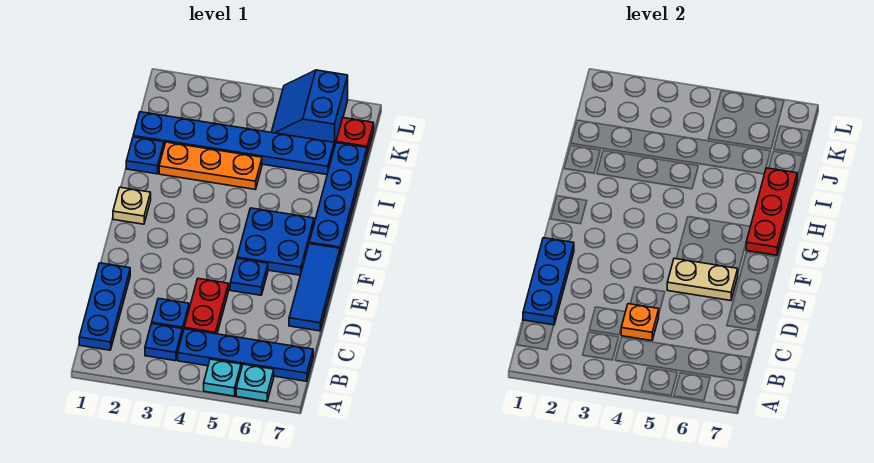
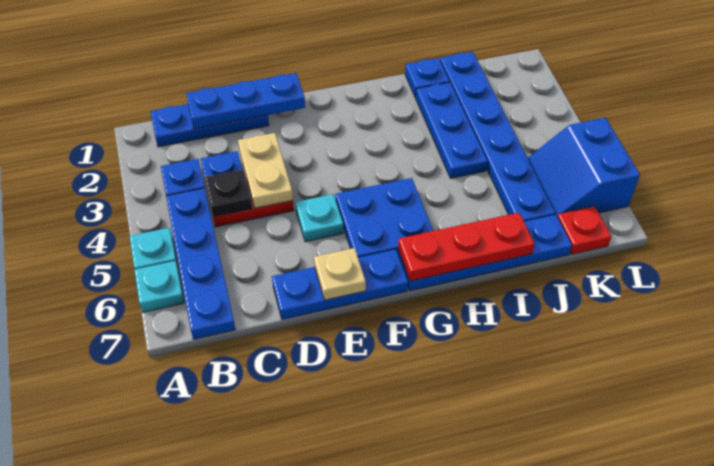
orange plate C4 level 2 -> black plate C4 level 2
blue tile D7:F7 level 1 -> blue plate D7:F7 level 1
blue plate E5 level 1 -> cyan plate E5 level 1
tan plate E5:E6 level 2 -> tan plate D3:D4 level 2
tan plate G1 level 1 -> tan plate E7 level 2
orange plate I2:I4 level 1 -> blue plate I2:I4 level 1
blue slope K5:L6 level 1 top 6 -> blue slope K5:L6 level 1 top L

